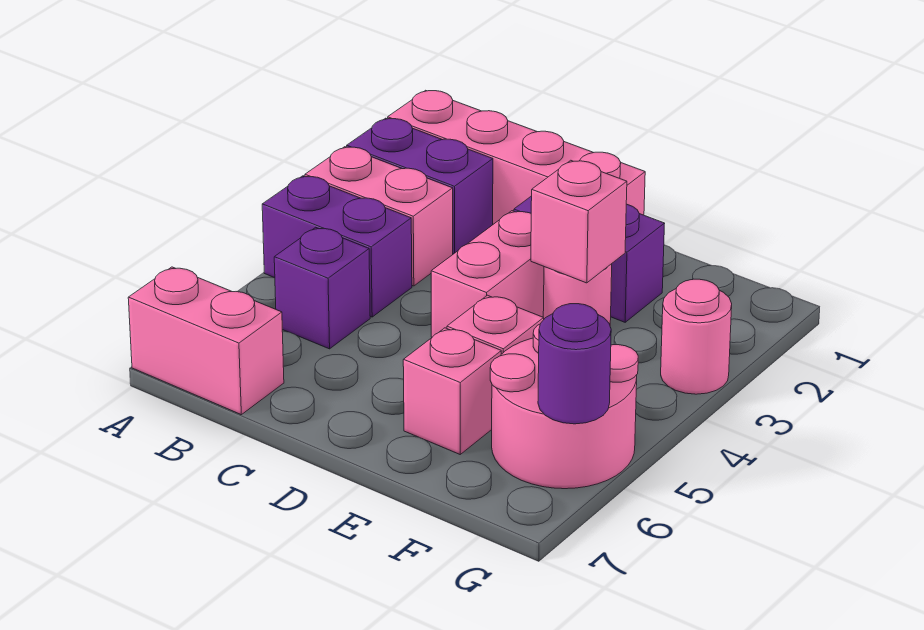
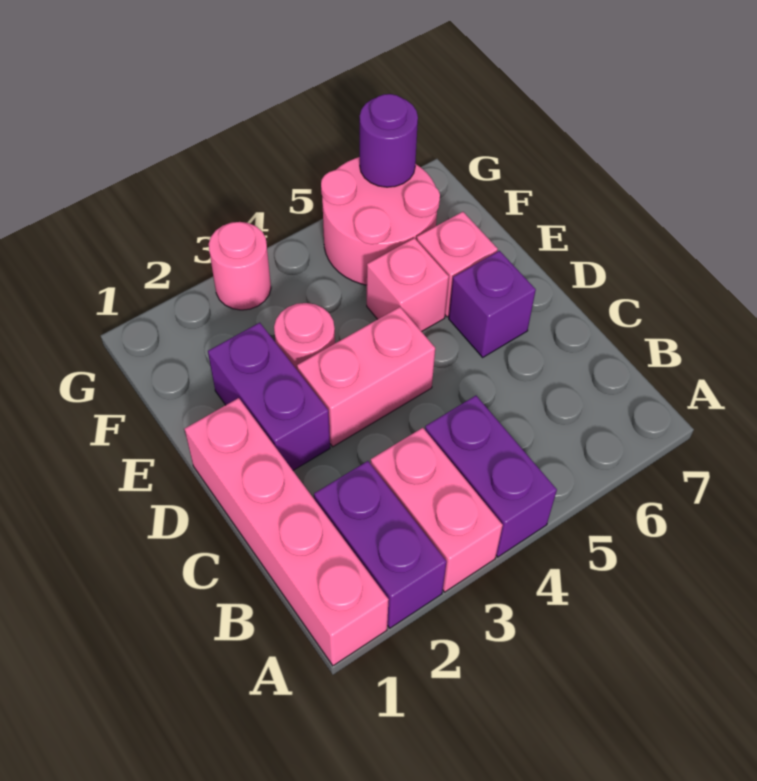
pink brick A7:B7 level 1 -> none
purple brick B5 level 1 -> purple brick D6 level 1
pink brick E3 level 2 -> none

